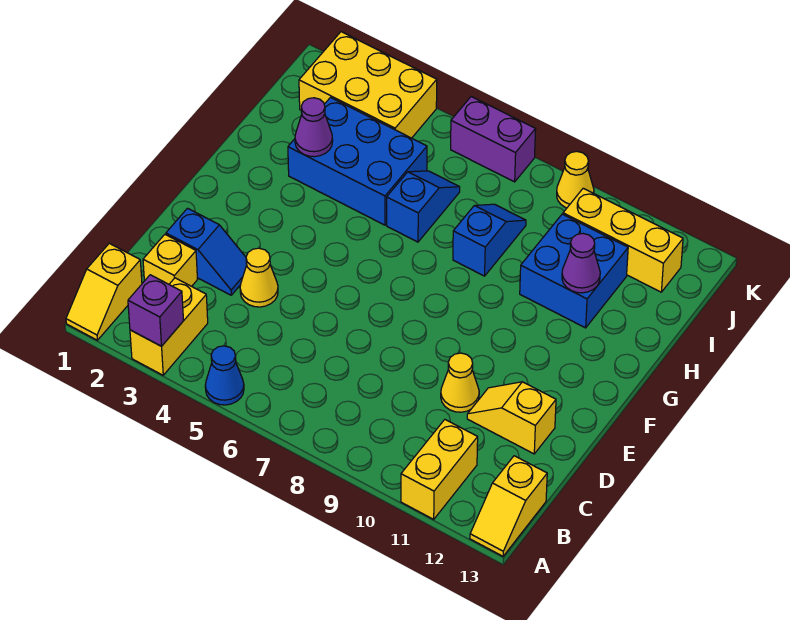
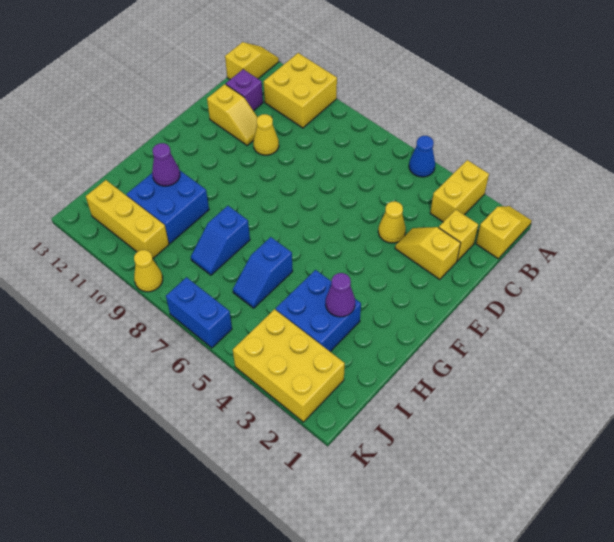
purple brick A3 level 2 -> purple brick C12 level 1
yellow brick A11:B11 level 1 -> yellow brick A10:B11 level 1
blue slope D2:D3 level 1 top 2 -> yellow slope D2:D3 level 1 top 2
blue brick H3:I5 level 1 -> blue brick H3:I4 level 1
purple brick K6:K7 level 1 -> blue brick K6:K7 level 1

